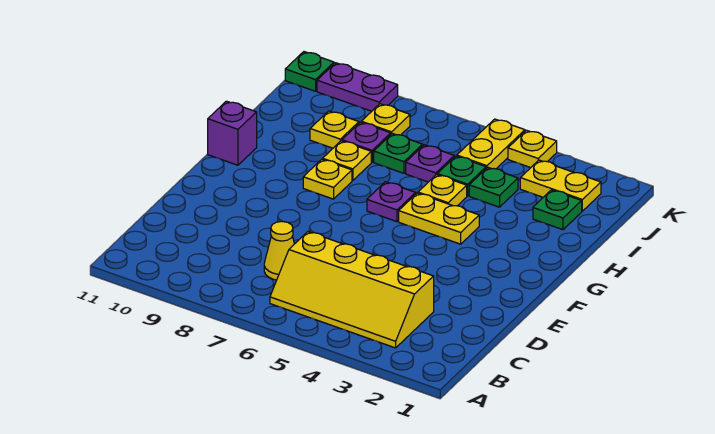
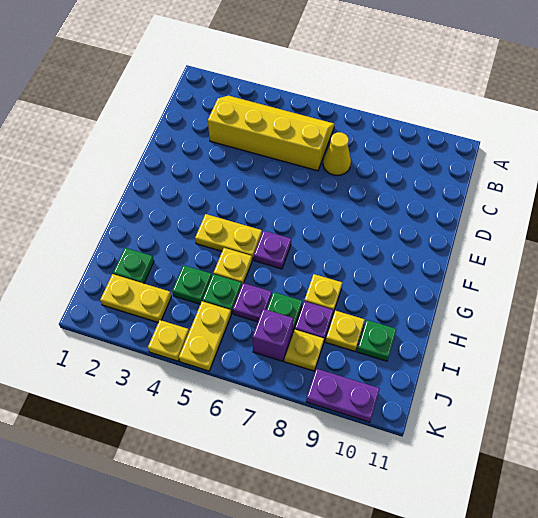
yellow plate G8 level 1 -> none
purple brick G11 level 1 -> purple brick J7 level 1
green plate K11 level 1 -> green plate I10 level 1

